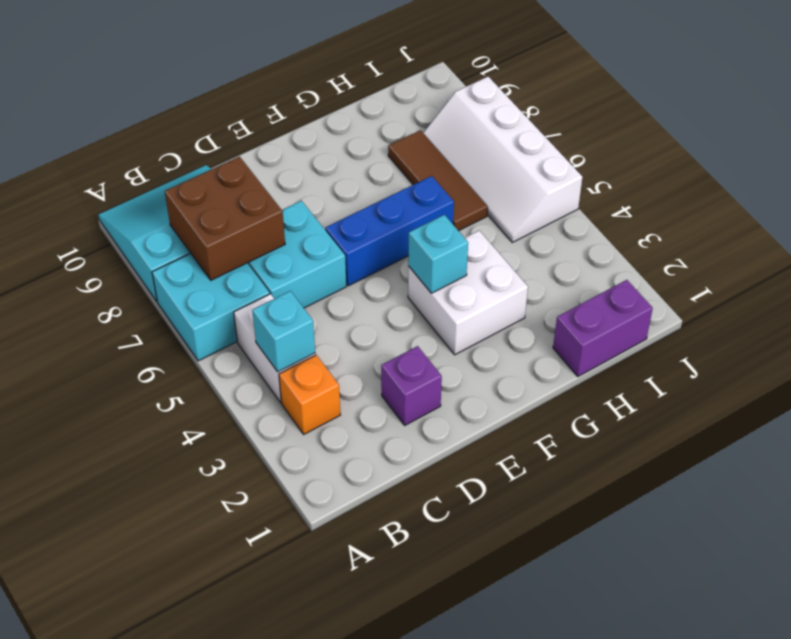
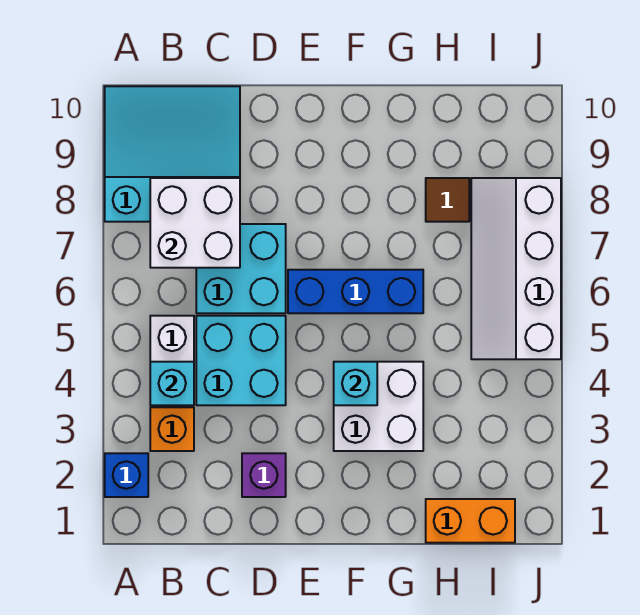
none -> blue brick A2 level 1
cyan brick A6:B7 level 1 -> cyan brick C4:D5 level 1
brown brick B7:C8 level 2 -> white brick B7:C8 level 2
purple brick H1:I1 level 1 -> orange brick H1:I1 level 1
brown tile H6:H8 level 1 -> brown tile H8 level 1

